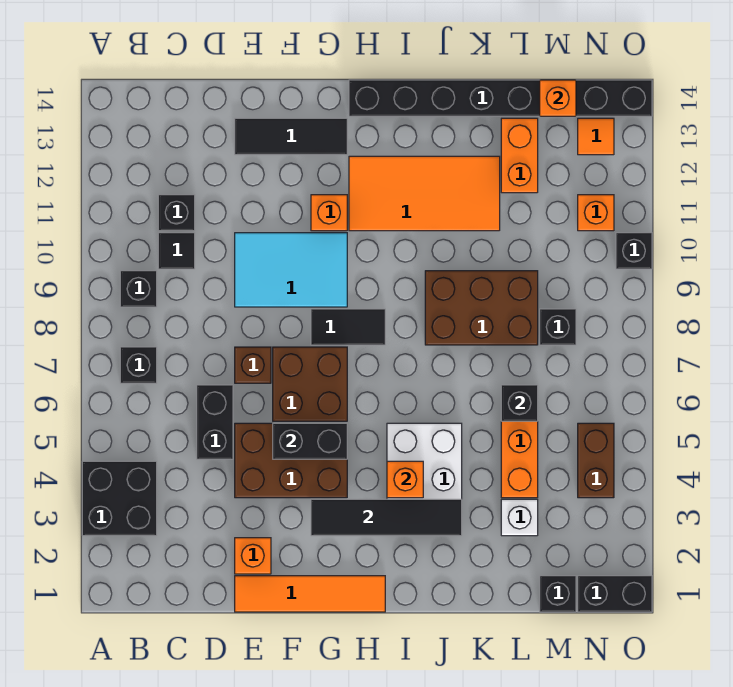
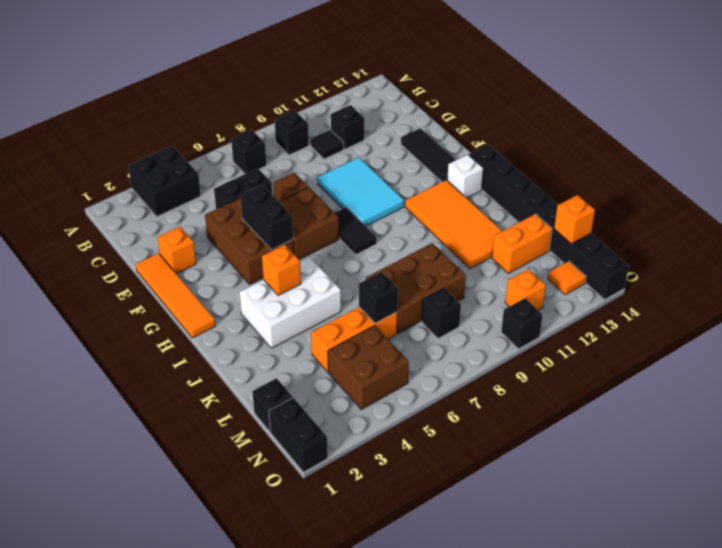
black tile G3:J3 level 2 -> none
orange brick G11 level 1 -> none
brown brick J8:L9 level 1 -> brown brick K7:L9 level 1
white brick L3 level 1 -> white brick H13 level 1
brown brick N4:N5 level 1 -> brown brick M4:N5 level 1

